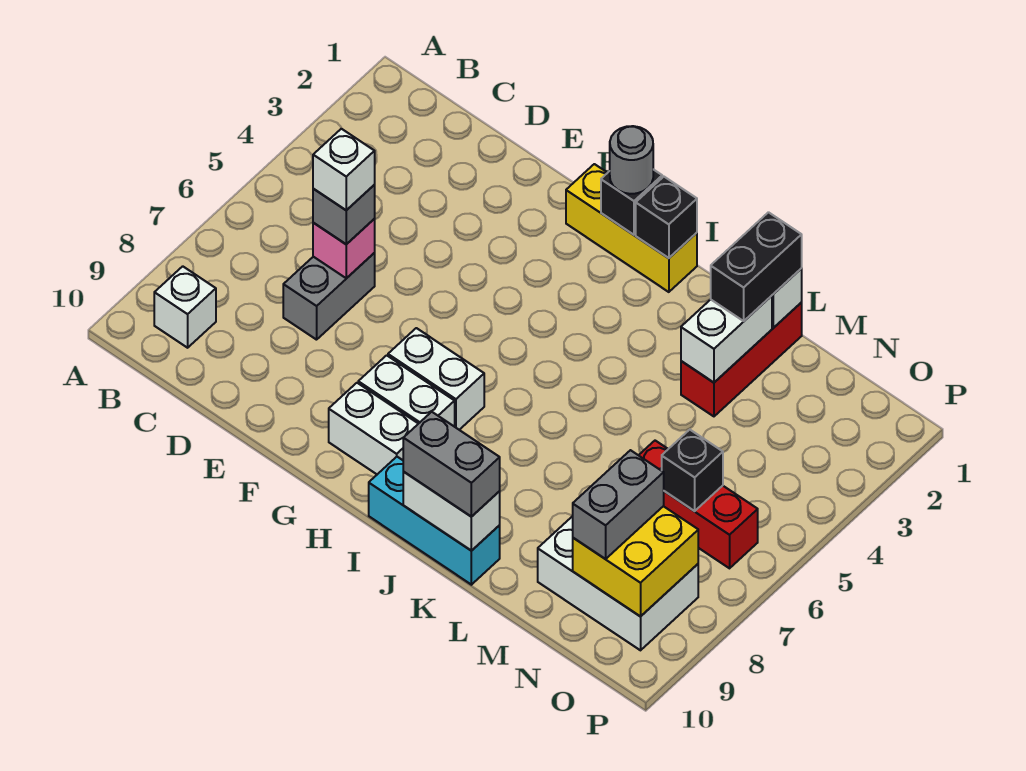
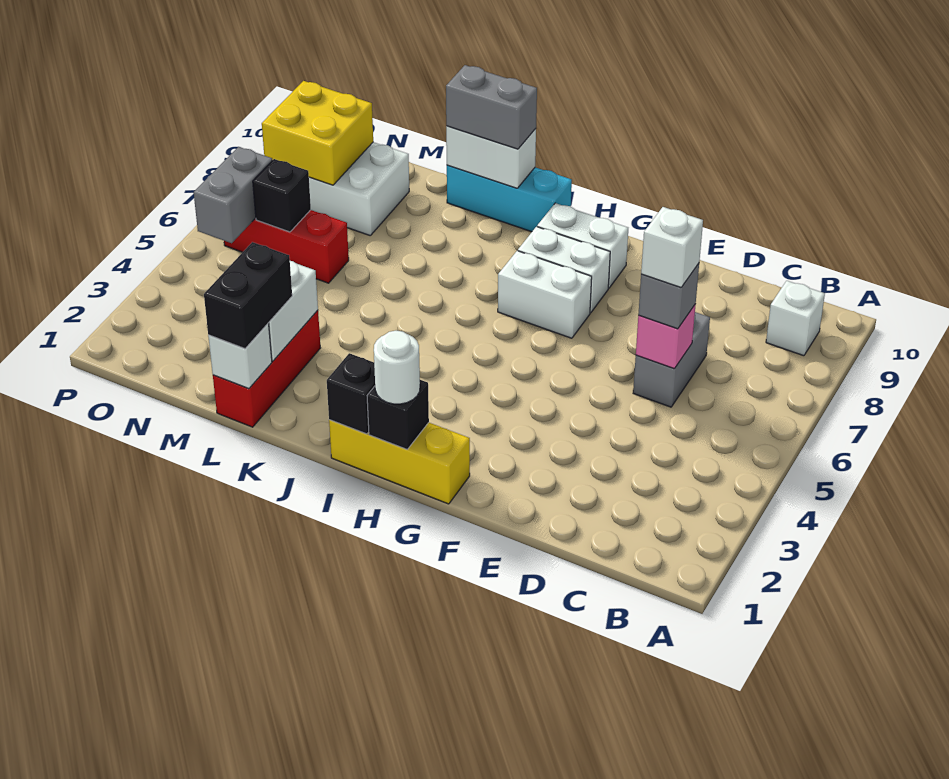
grey round brick H1 level 3 -> white round brick H1 level 3
grey brick N8:N9 level 3 -> grey brick O5:O6 level 2

